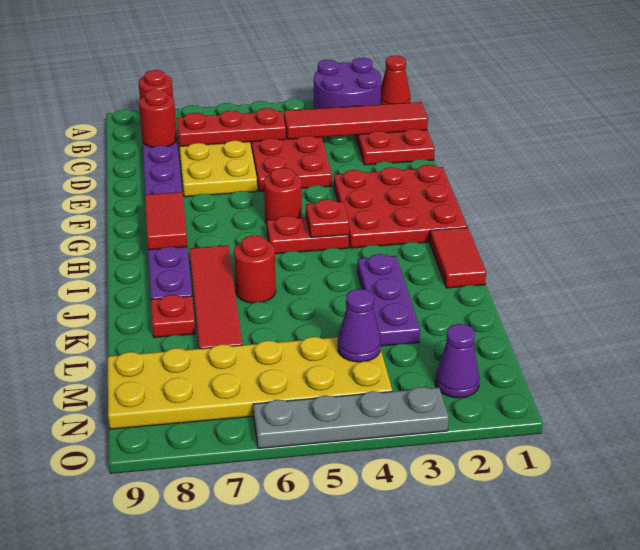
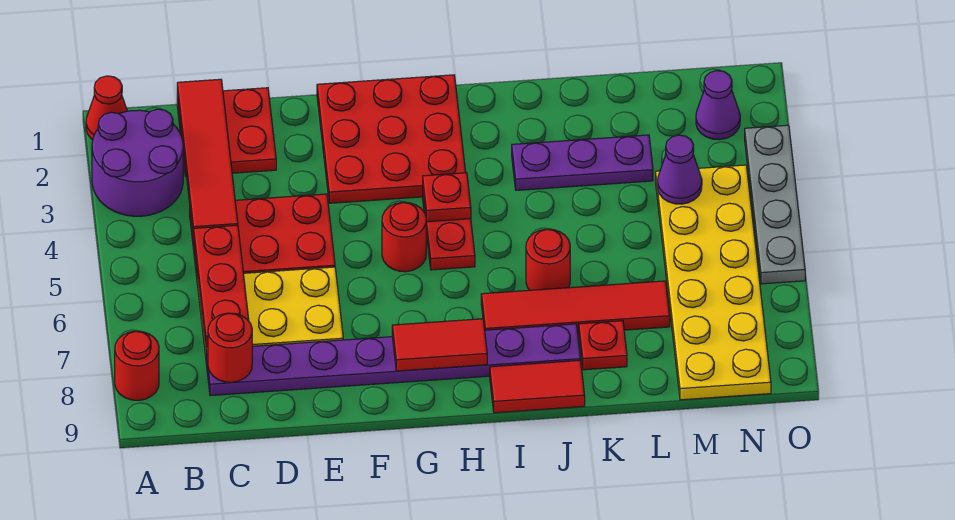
red tile I1:J1 level 1 -> red tile I9:J9 level 1

